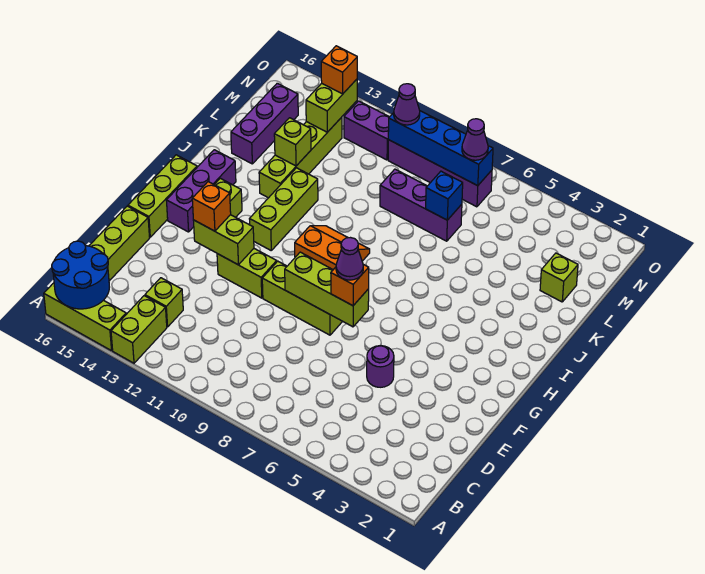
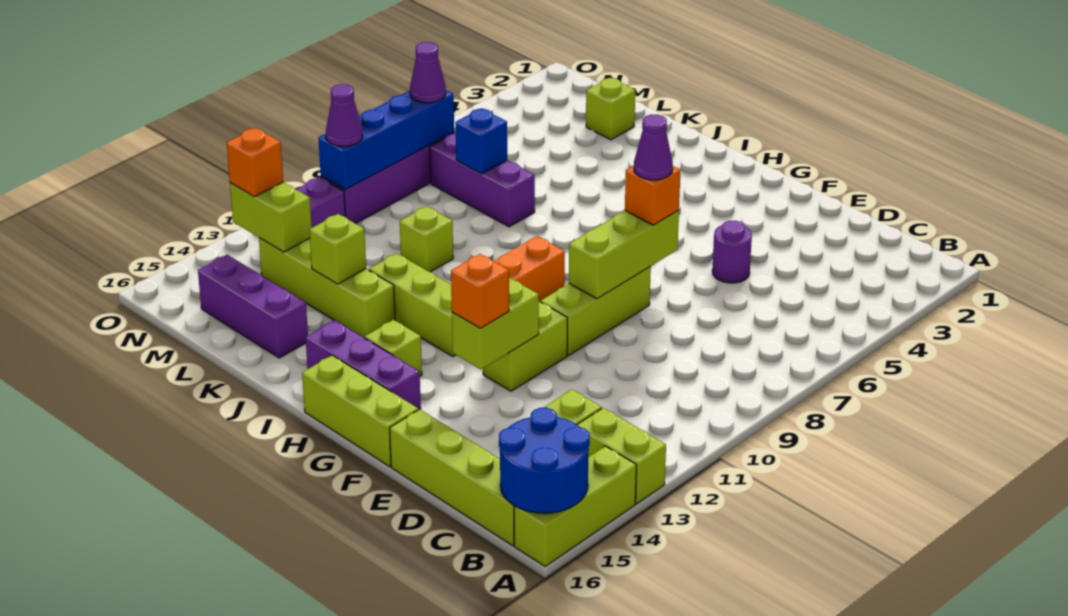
none -> lime brick K10 level 1
purple brick L7:L9 level 1 -> purple brick K7:M7 level 1

